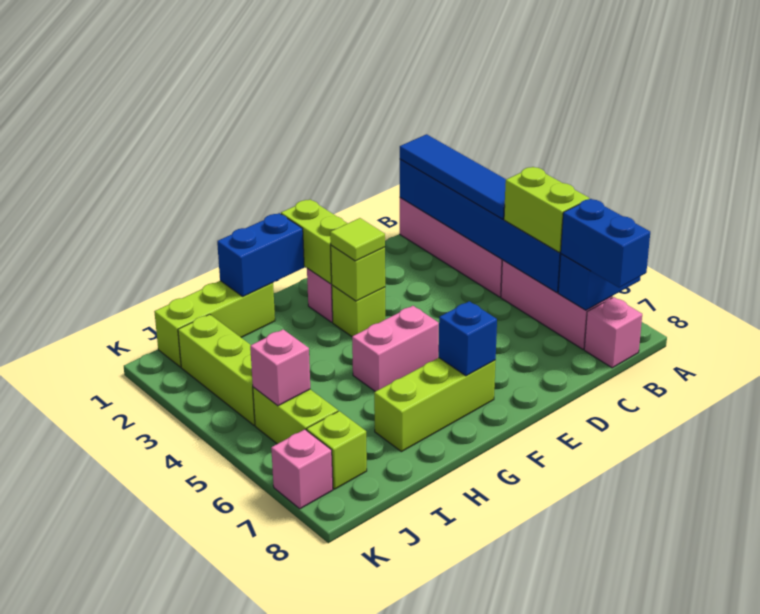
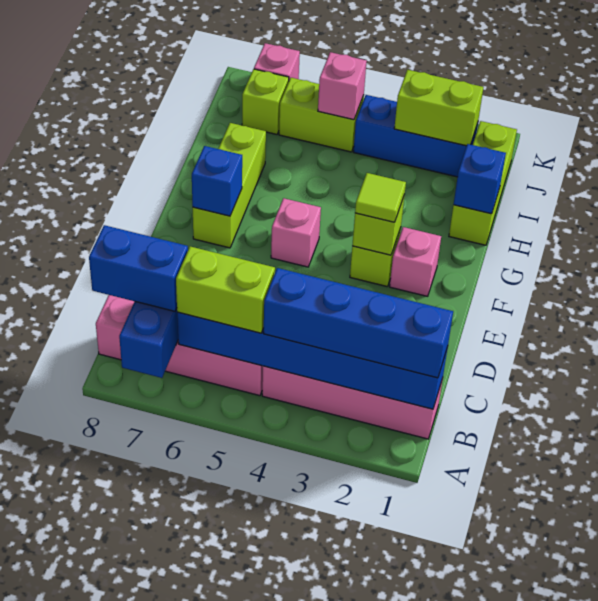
blue tile B1:B4 level 3 -> blue brick B1:B4 level 3
lime brick F1:F2 level 2 -> lime brick J2:J3 level 2
pink brick F5:G5 level 1 -> pink brick F5 level 1
blue brick G1:H1 level 2 -> blue brick H1 level 2
lime brick J2:J4 level 1 -> blue brick J2:J4 level 1

